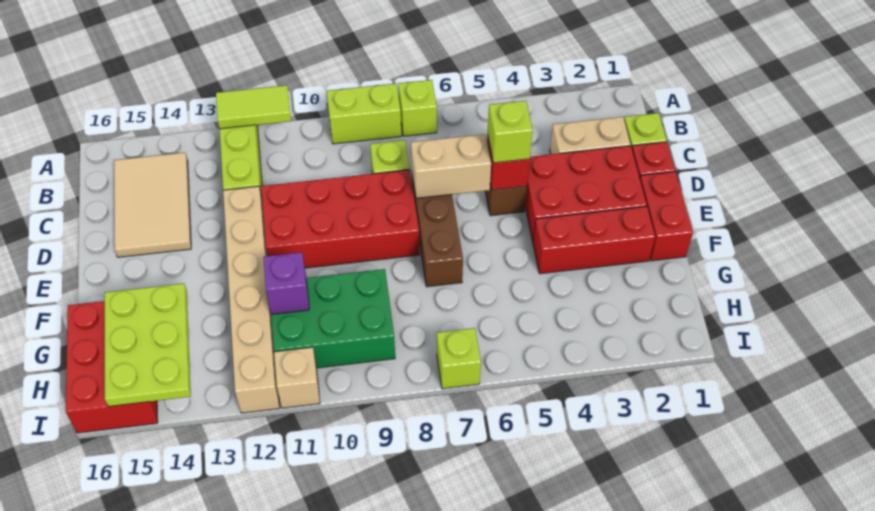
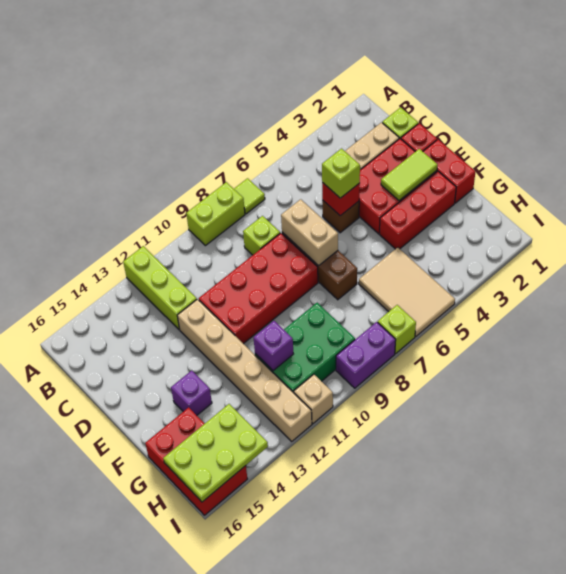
lime brick A7 level 1 -> lime tile A7 level 1
lime tile A11:A12 level 2 -> lime tile E2:E3 level 2
tan tile B14:D15 level 1 -> tan tile G5:I6 level 1
tan brick D6:D7 level 2 -> tan brick D7:E7 level 2
none -> purple brick F14 level 1
lime plate G14:I15 level 2 -> lime plate H14:I16 level 2
none -> purple brick I8:I9 level 1

